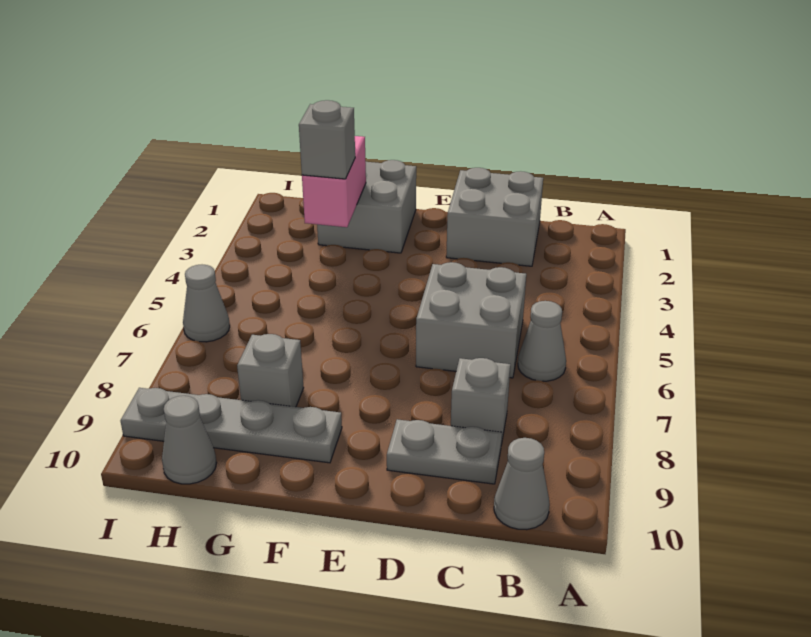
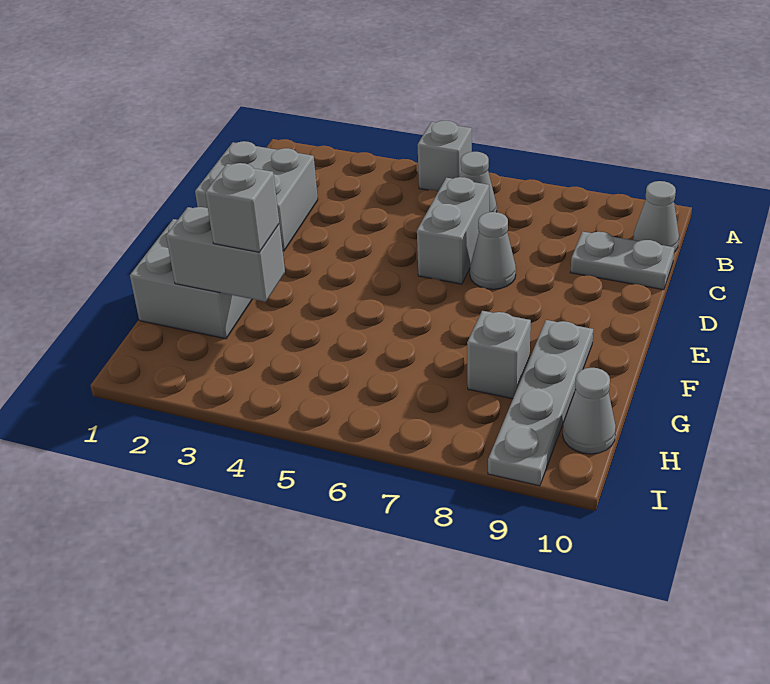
grey brick C5:D6 level 1 -> grey brick C6:D6 level 1
grey brick C8 level 1 -> grey brick A5 level 1
grey plate C9:D9 level 1 -> grey plate C9:C10 level 1
pink brick G2:G3 level 2 -> grey brick G2:G3 level 2
grey cone I6 level 1 -> grey cone D7 level 1

